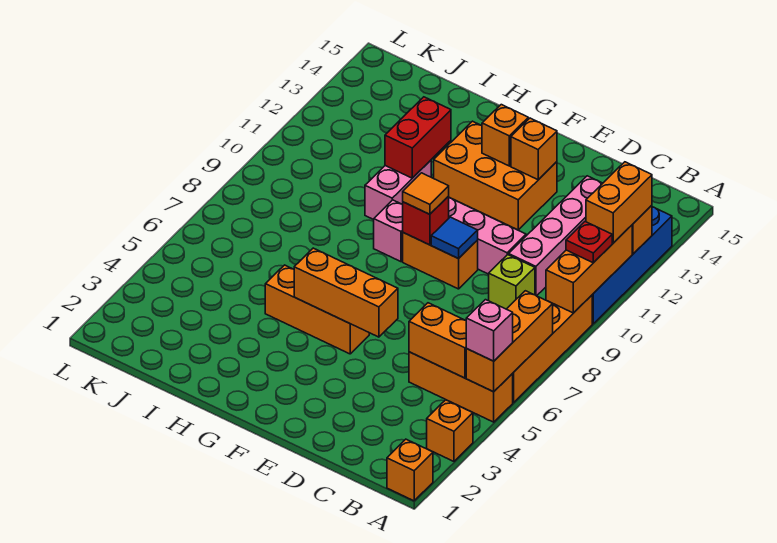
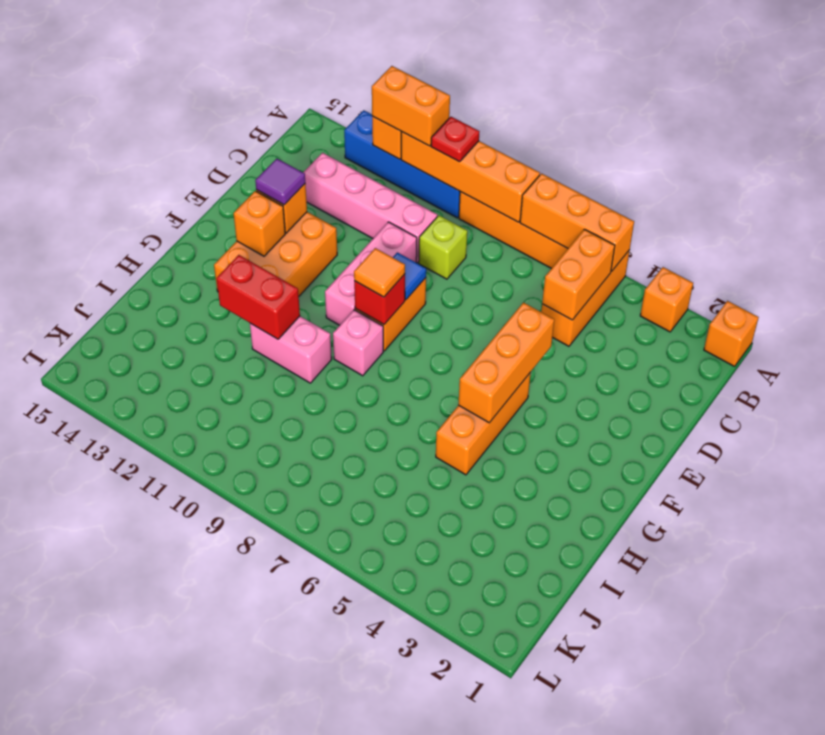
pink brick A5 level 3 -> none
orange brick A9:A11 level 2 -> orange brick A8:A11 level 2
none -> purple tile E13 level 3

